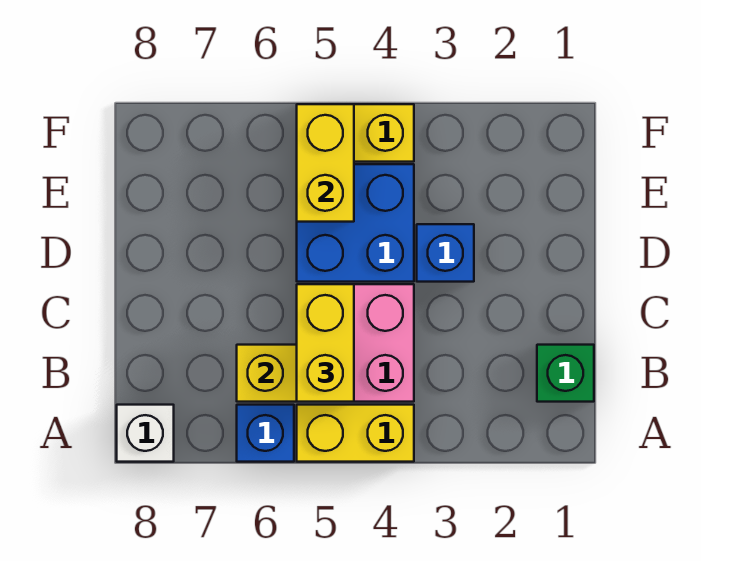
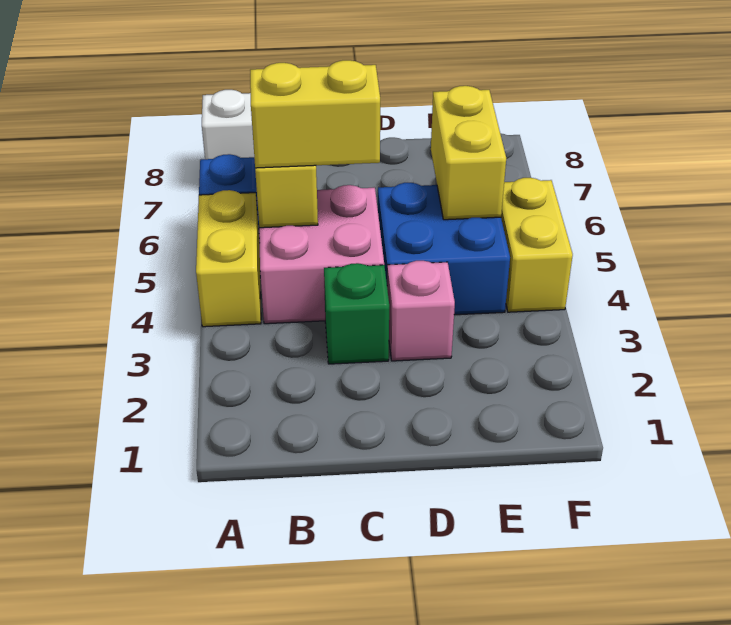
green brick B1 level 1 -> green brick C3 level 1
blue brick D3 level 1 -> pink brick D3 level 1
yellow brick E5:F5 level 2 -> yellow brick E5:E6 level 2

